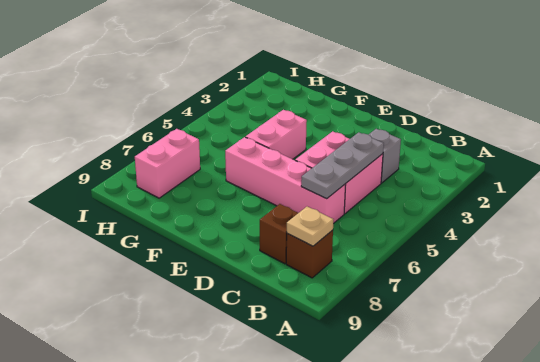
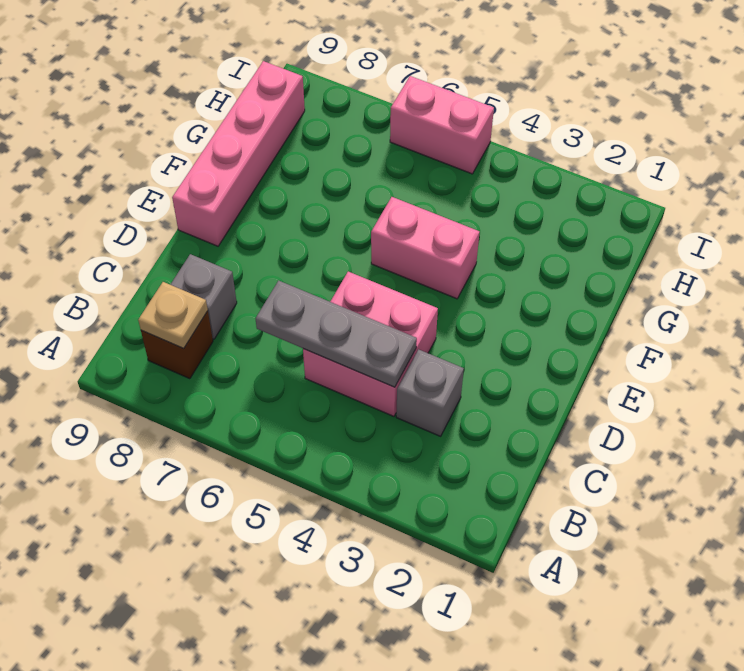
pink brick C6:F6 level 1 -> pink brick E9:H9 level 1
brown brick C8 level 1 -> grey brick C8 level 1
pink brick H7:H8 level 1 -> pink brick I5:I6 level 1

